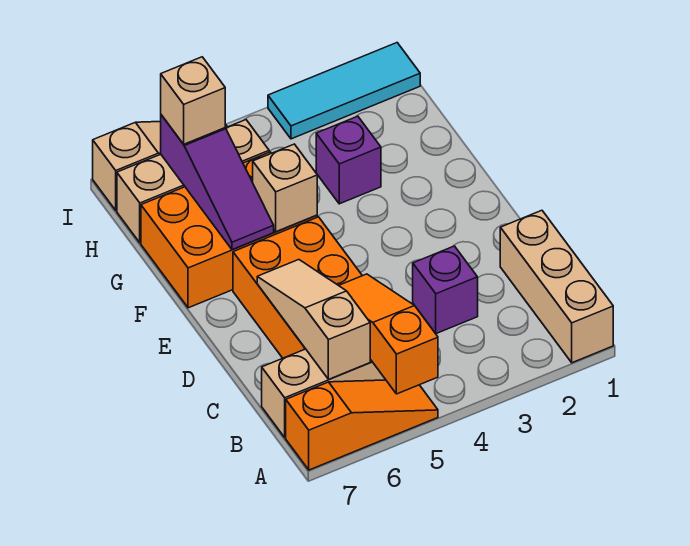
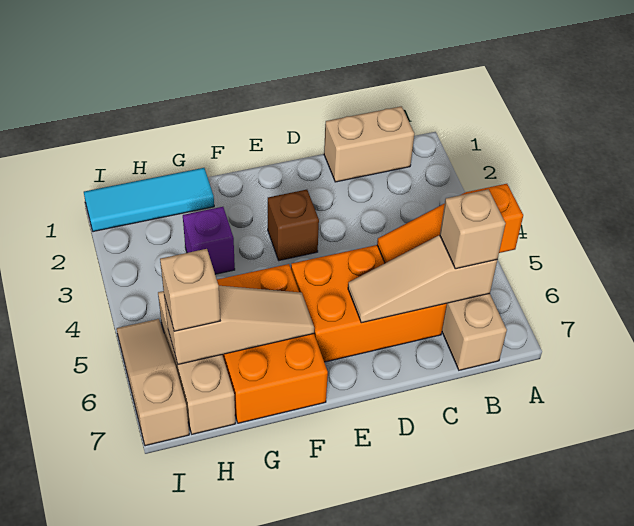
tan brick A1:C1 level 1 -> tan brick B1:C1 level 1
orange slope A5:A7 level 1 top 7 -> none
purple brick C3 level 1 -> none
none -> brown brick E3 level 1
tan brick F5 level 2 -> tan brick B6 level 3
purple slope F6:H6 level 2 top H -> tan slope F6:H6 level 2 top H
cyan tile I1:I3 level 1 -> cyan tile G1:I1 level 1

